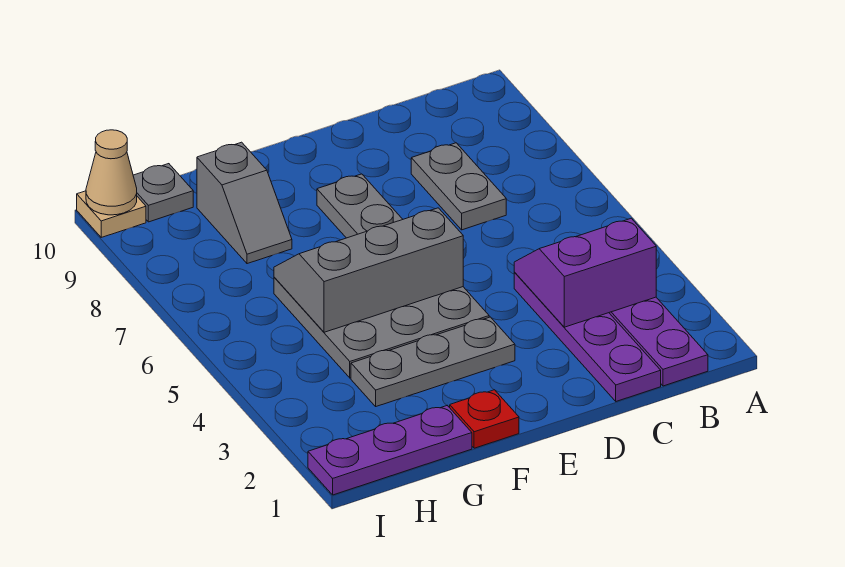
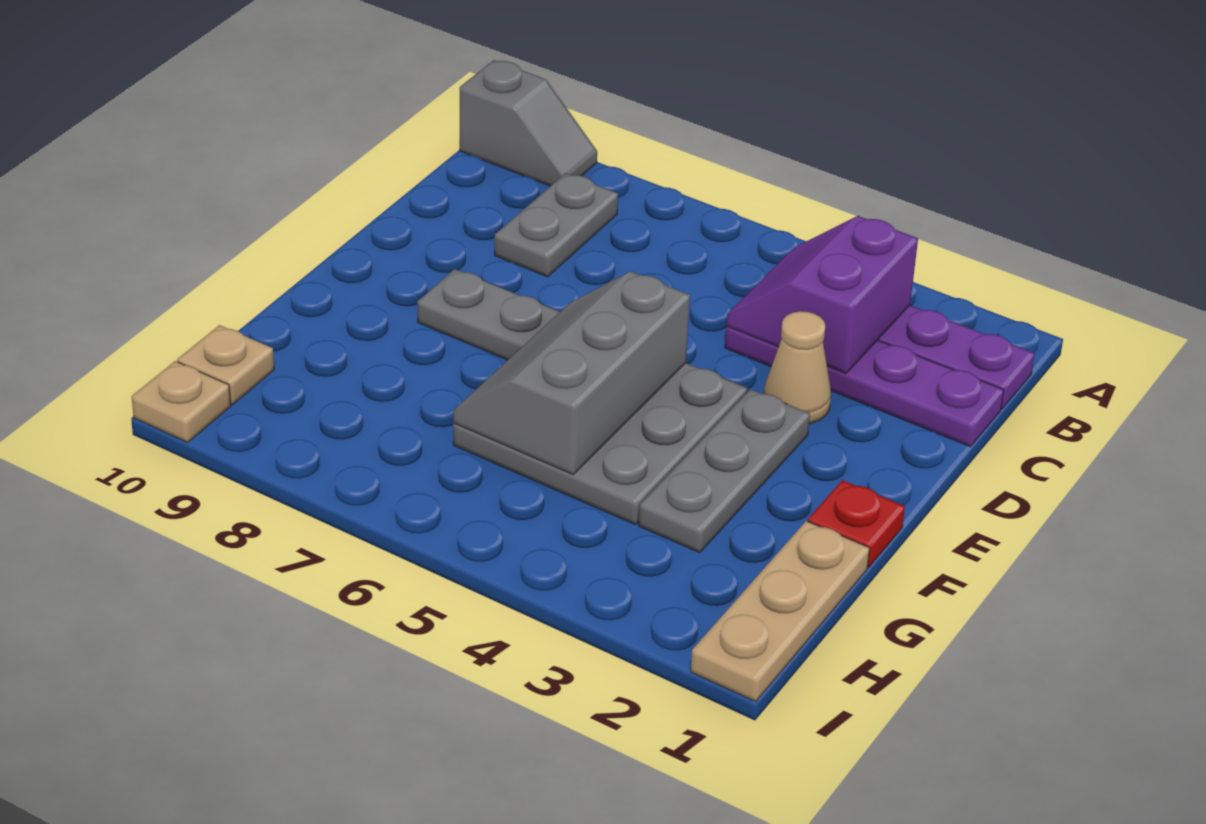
grey plate C7:C8 level 1 -> grey plate B8:C8 level 1
purple plate G1:I1 level 1 -> tan plate G1:I1 level 1
grey slope G8:G9 level 1 top 9 -> grey slope A9:A10 level 1 top 10
grey plate H10 level 1 -> tan plate H10 level 1
tan cone I10 level 2 -> tan cone D3 level 1

